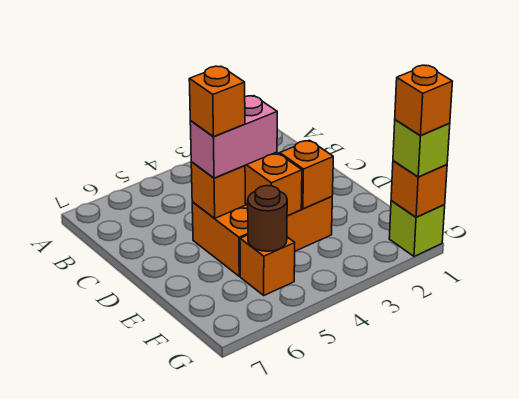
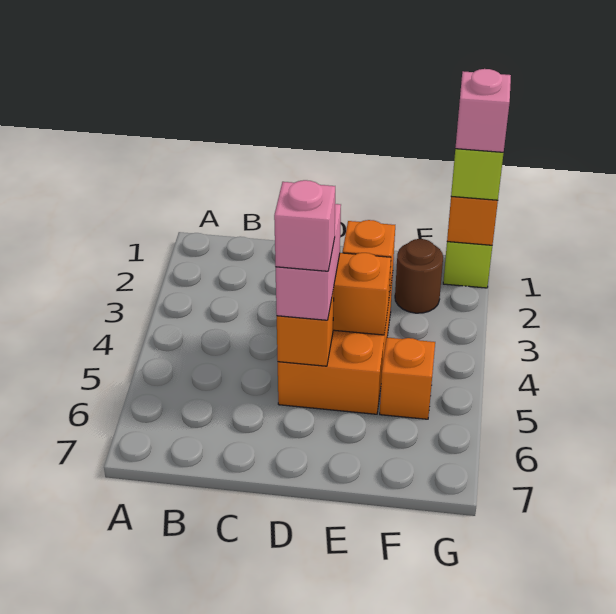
orange brick D5 level 4 -> pink brick D5 level 4
brown round brick F5 level 2 -> brown round brick F2 level 1
orange brick G1 level 4 -> pink brick G1 level 4

